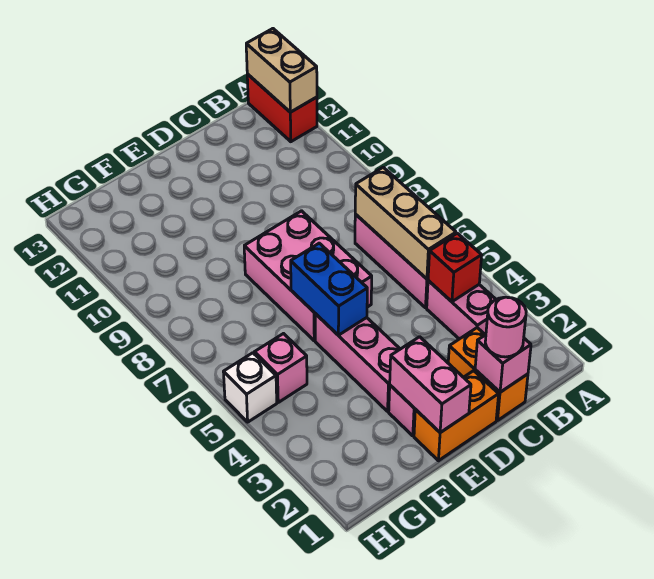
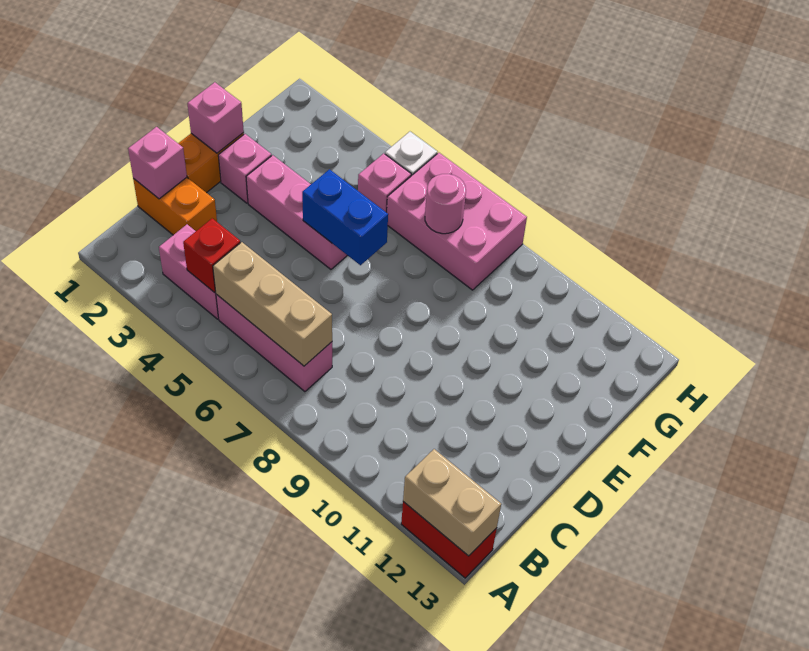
pink round brick C1 level 3 -> pink round brick G7 level 2
pink brick D6:E8 level 1 -> pink brick G6:H8 level 1
pink brick E1:E2 level 2 -> pink brick E1 level 2

